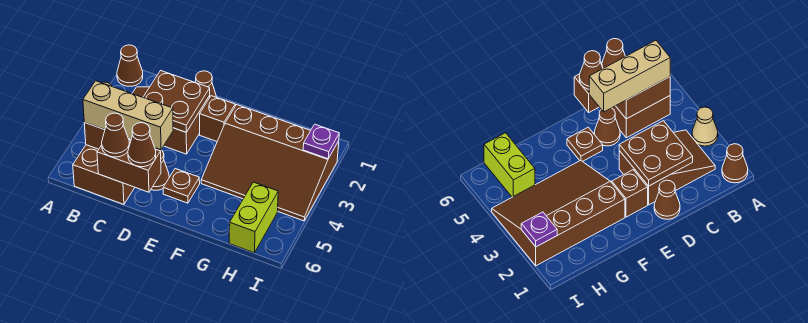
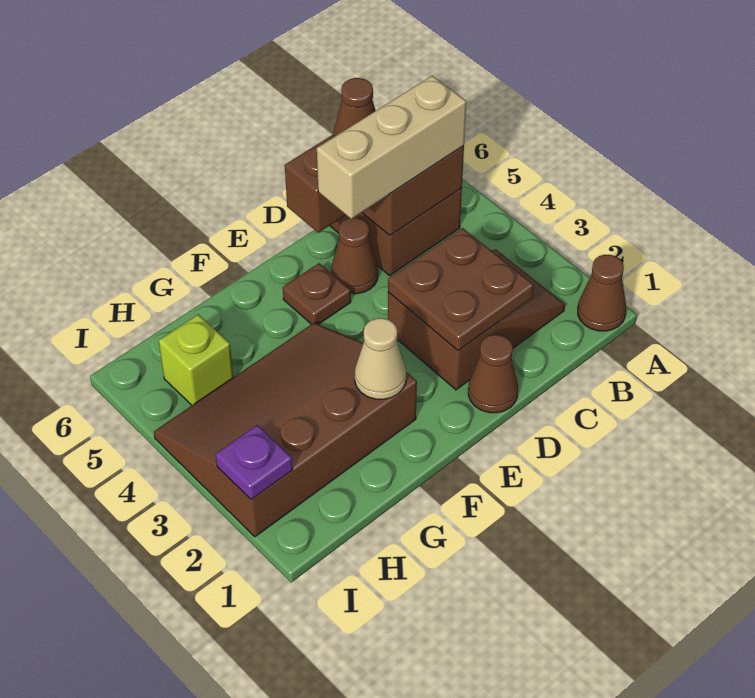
tan cone A3 level 1 -> tan cone F2 level 2
brown cone D6 level 3 -> none
brown brick E2 level 1 -> none
lime brick H5:H6 level 1 -> lime brick H5 level 1

